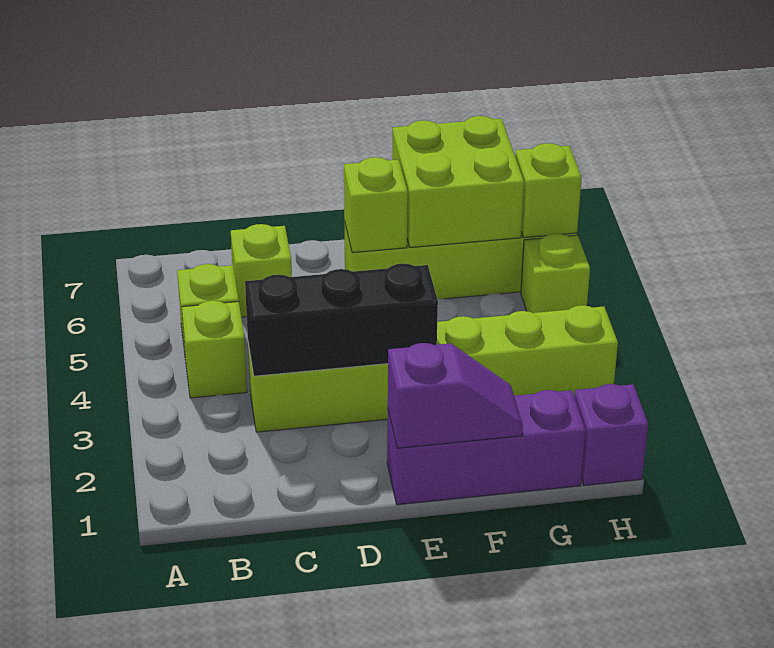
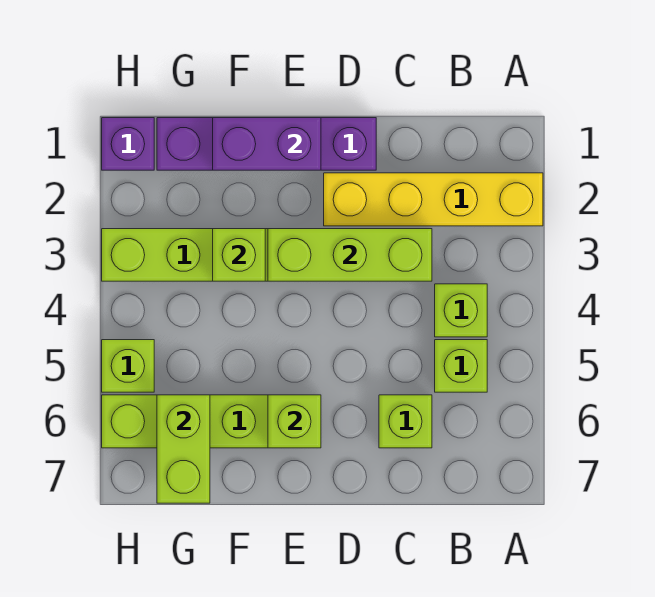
none -> yellow brick A2:D2 level 1
black brick C3:E3 level 2 -> lime brick C3:E3 level 2
purple brick E1:G1 level 1 -> purple brick D1:G1 level 1
purple slope E1:F1 level 2 top E -> purple brick E1:F1 level 2
lime brick F6:G7 level 2 -> lime brick G6:G7 level 2
lime brick H6 level 2 -> lime brick F3 level 2

